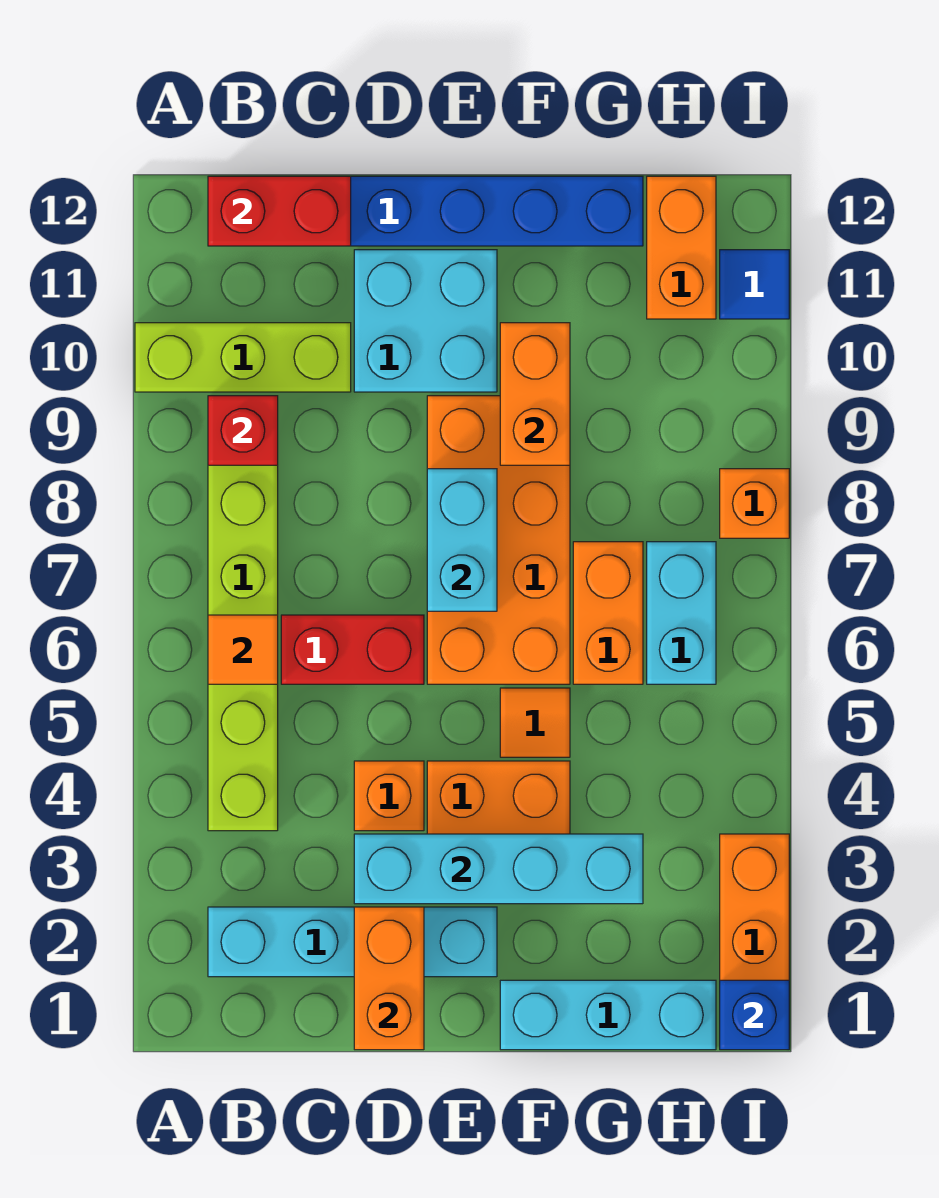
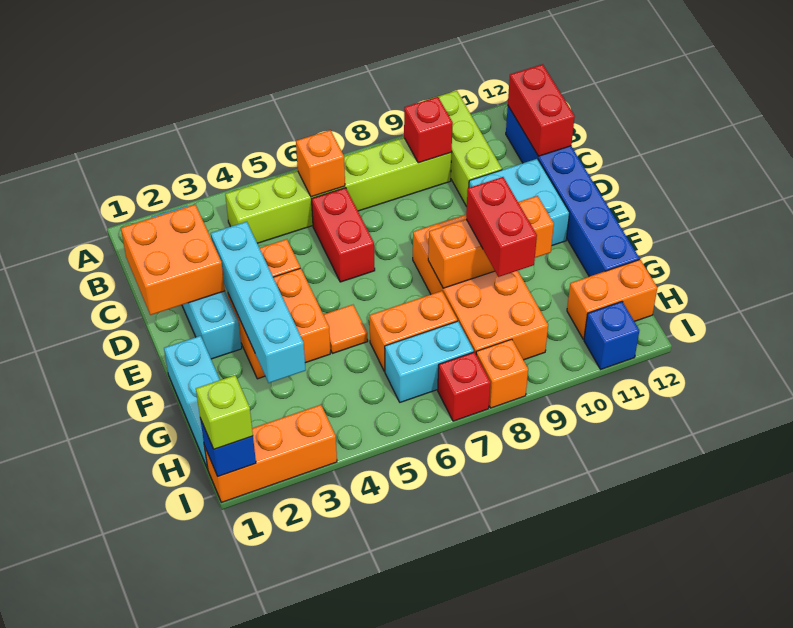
orange tile B6 level 2 -> orange brick B6 level 2
orange brick D1:D2 level 2 -> orange brick C1:D2 level 2
orange brick E6:F9 level 1 -> orange brick E8:H9 level 1
cyan brick E7:E8 level 2 -> none
orange brick F9:F10 level 2 -> orange brick F8:F10 level 2
none -> red brick F9:G9 level 3
none -> lime brick I1 level 3
none -> red brick I7 level 1
blue tile I11 level 1 -> blue brick I11 level 1

